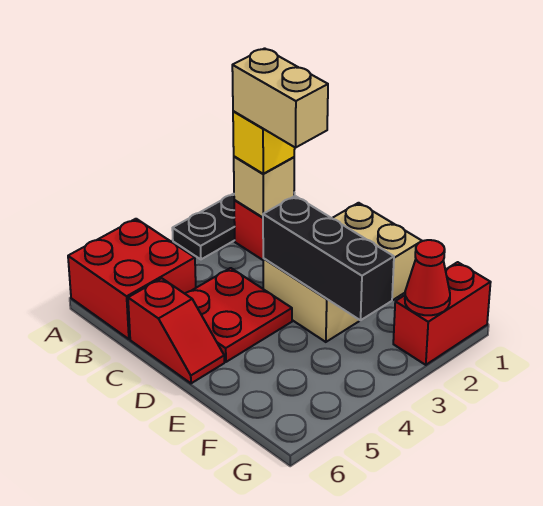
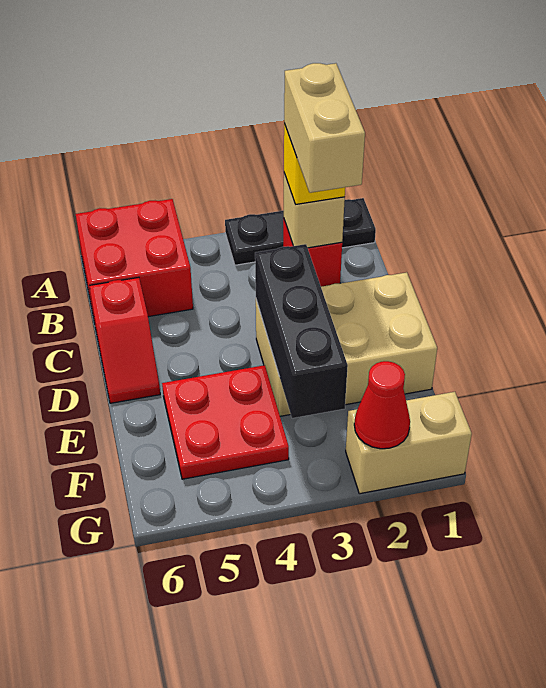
red plate C4:D5 level 1 -> red plate E4:F5 level 1
red brick G1:G2 level 1 -> tan brick G1:G2 level 1

